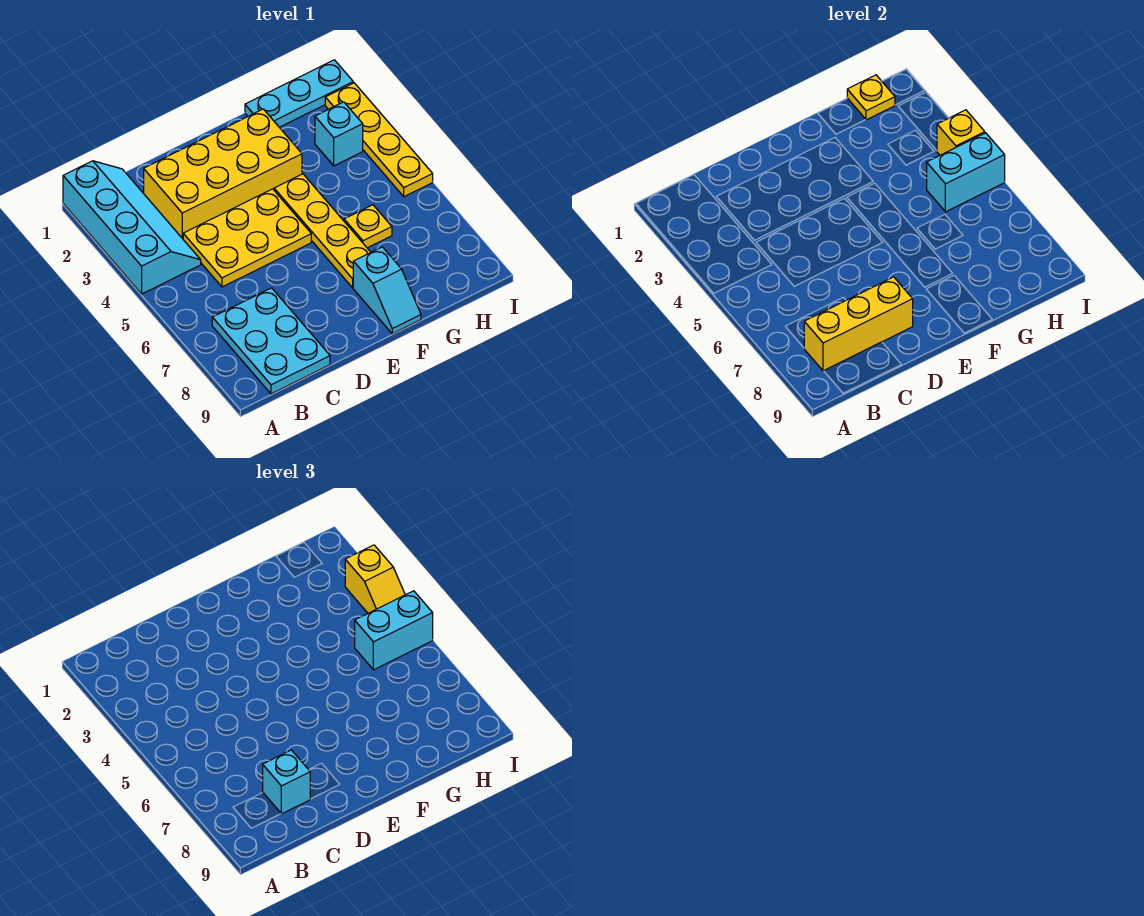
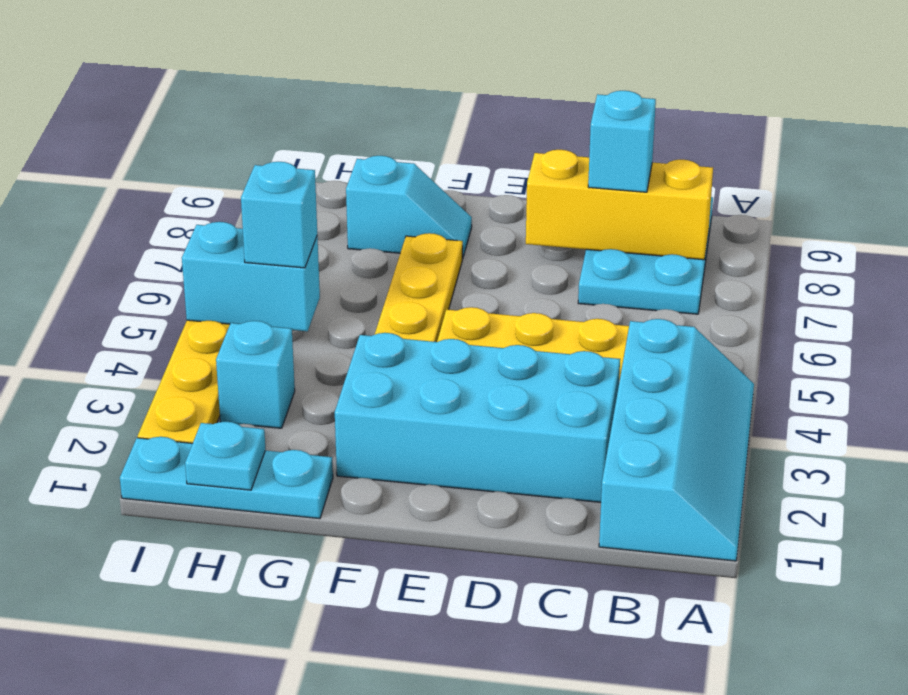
cyan slope A1:B4 level 1 top A -> cyan slope A1:B4 level 1 top B
yellow brick C2:F3 level 1 -> cyan brick C2:F3 level 1
cyan slope F8:F9 level 1 top 8 -> cyan slope F8:G8 level 1 top G
yellow plate G6 level 1 -> none
yellow plate H1 level 2 -> cyan plate H1 level 2
cyan brick H5:I5 level 3 -> cyan brick H5 level 3
yellow slope I3:I4 level 3 top 3 -> none
yellow brick I4 level 2 -> none

